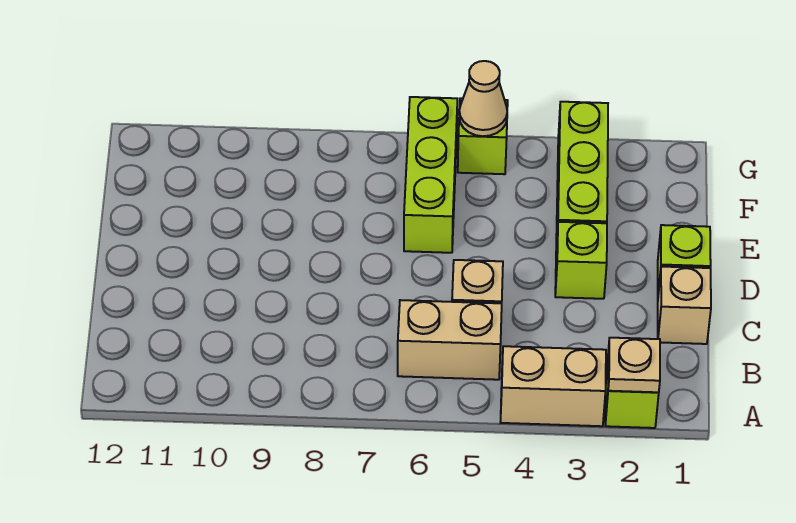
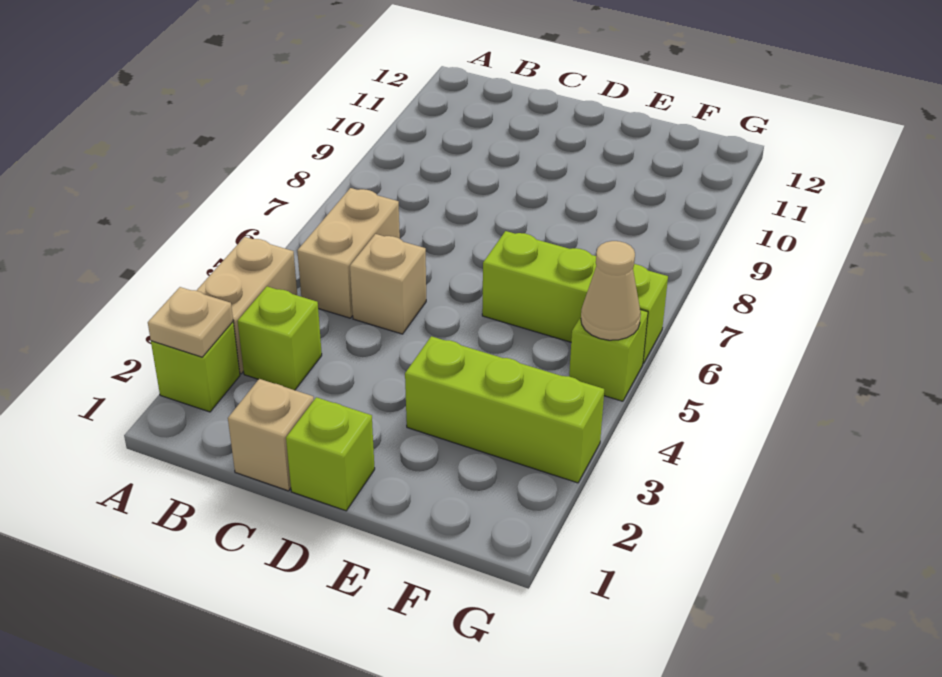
lime brick D3 level 1 -> lime brick B3 level 1

